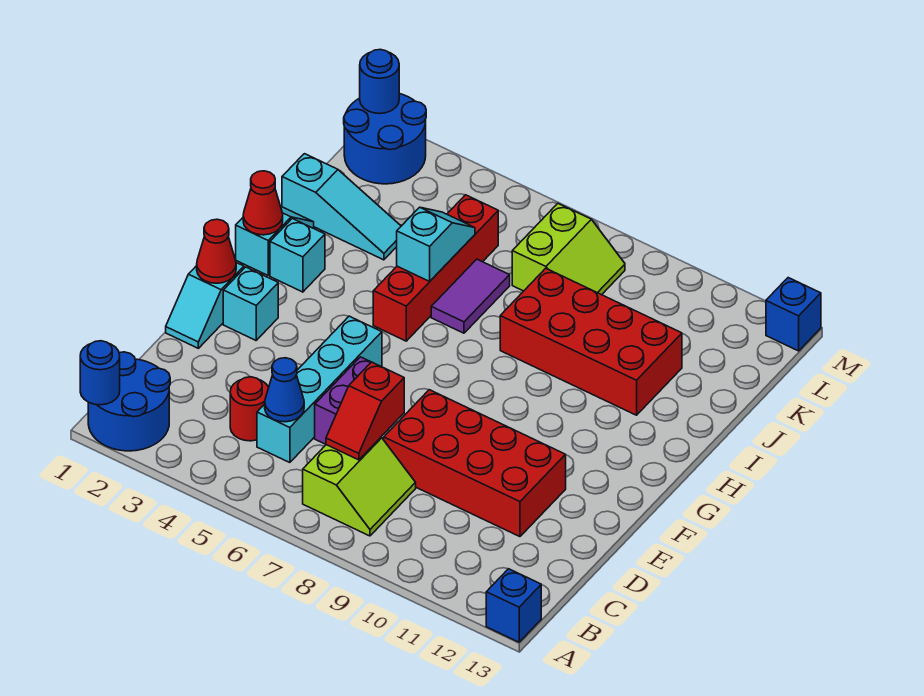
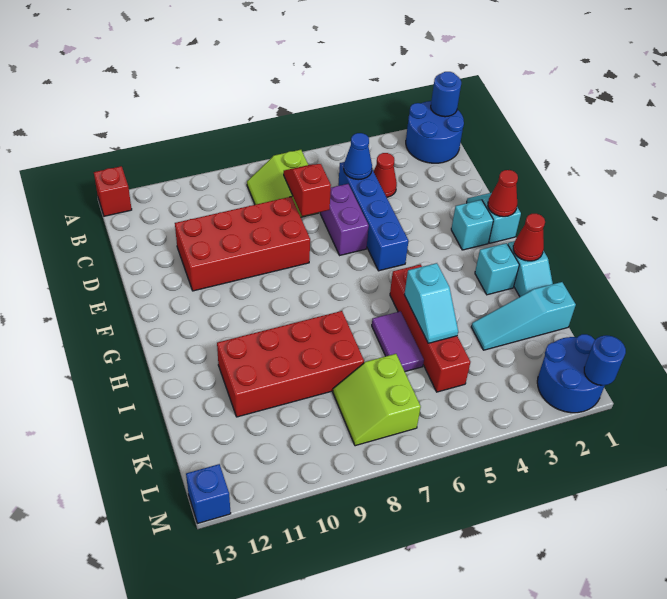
blue brick A13 level 1 -> red brick A13 level 1
red round brick C4 level 1 -> red cone C4 level 1
cyan brick C5:F5 level 1 -> blue brick C5:F5 level 1

